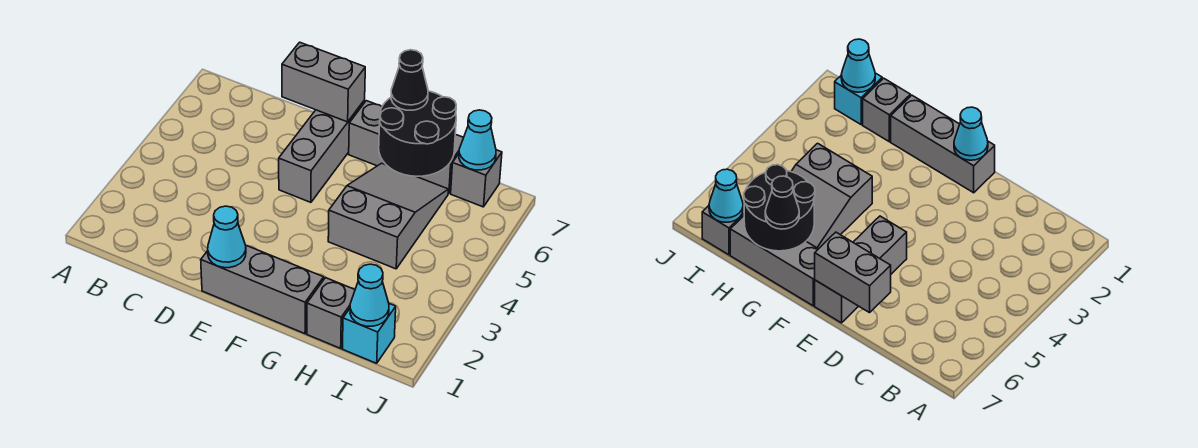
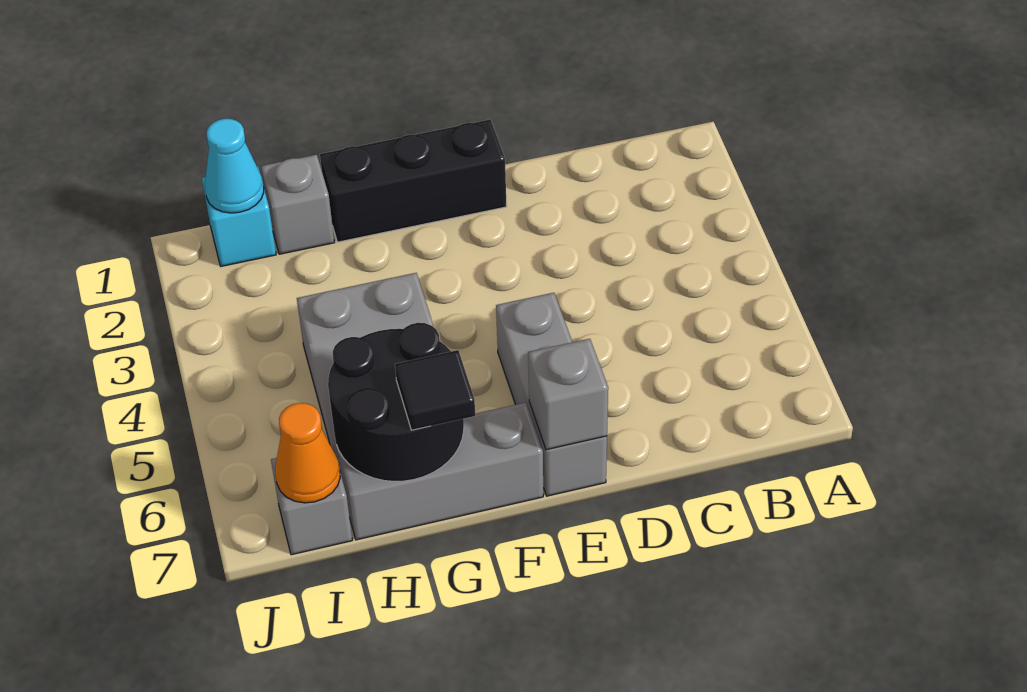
grey brick D7:E7 level 2 -> grey brick E7 level 2
grey brick E1:G1 level 1 -> black brick E1:G1 level 1
cyan cone E1 level 2 -> none
black cone G7 level 3 -> black tile G7 level 3
cyan cone I7 level 2 -> orange cone I7 level 2

